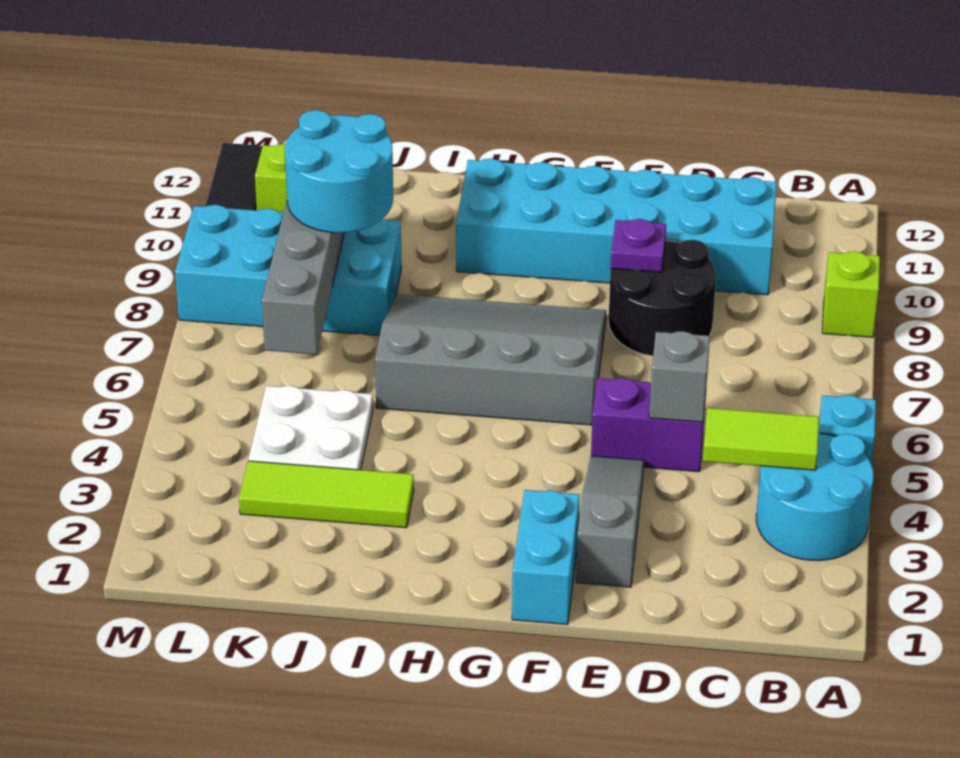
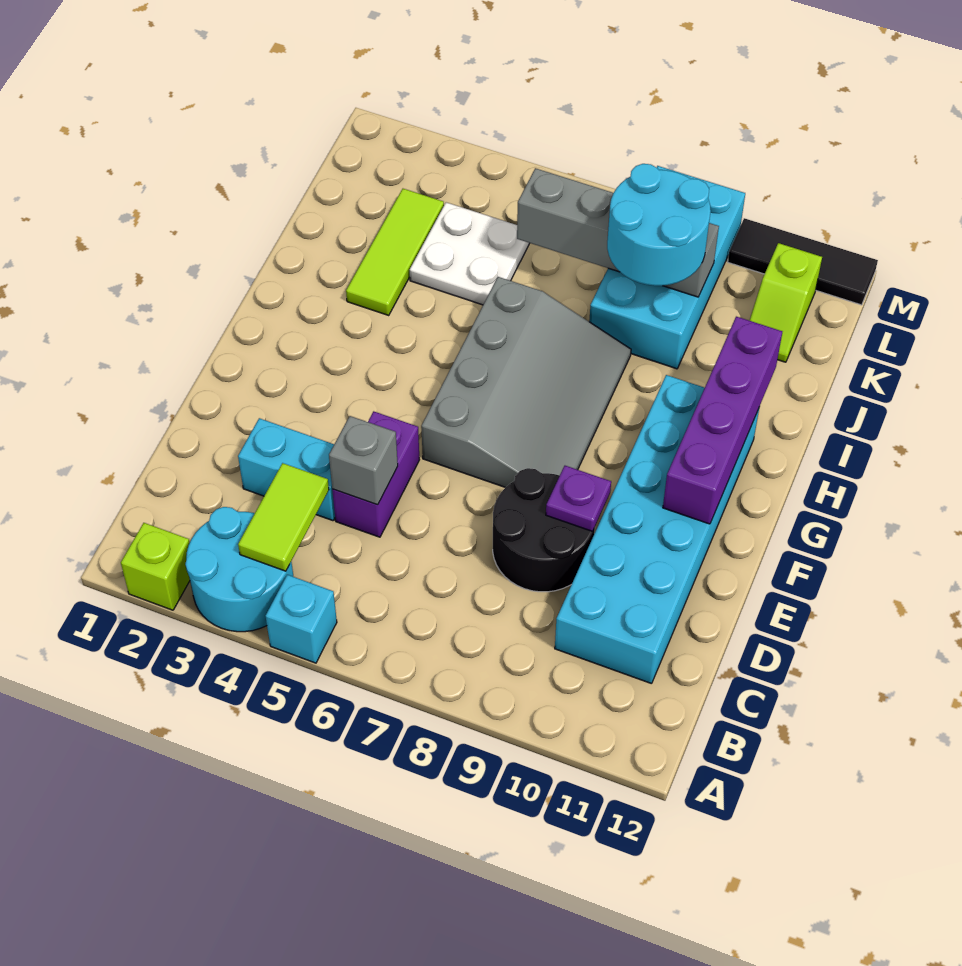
lime brick A9 level 1 -> lime brick A2 level 1
grey slope E2:E4 level 1 top 2 -> none
cyan brick F1:F2 level 1 -> cyan brick D3:D4 level 1
none -> purple brick F11:I11 level 2

